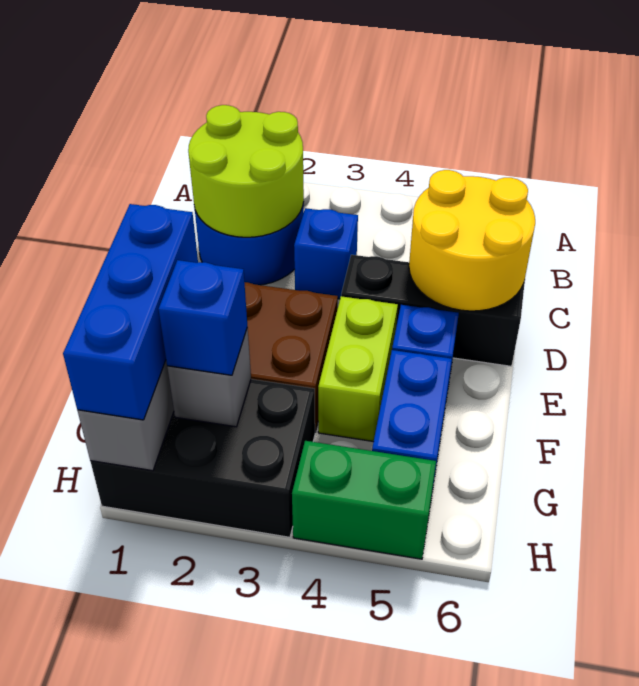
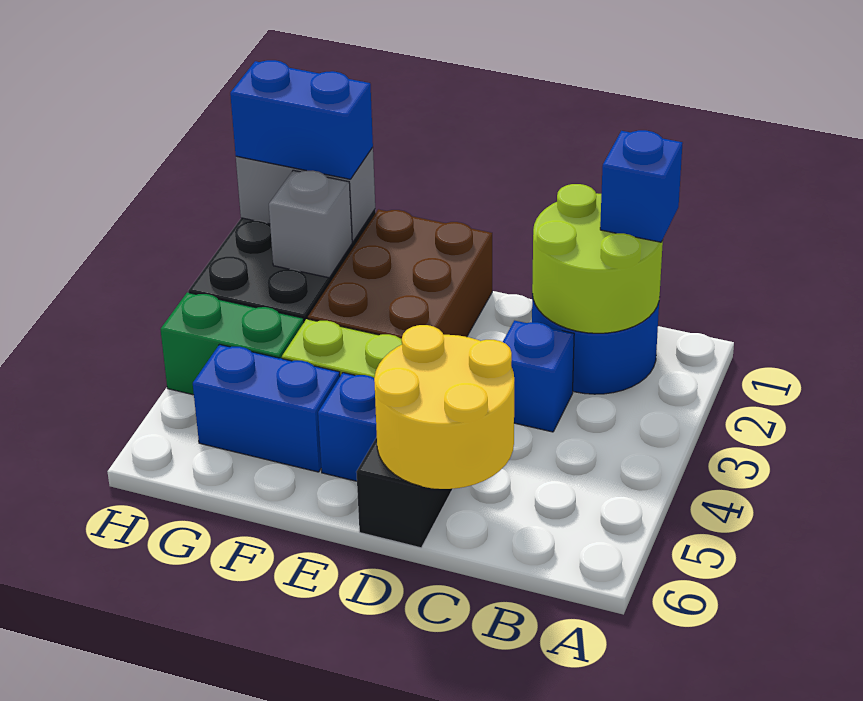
blue brick F1:H1 level 3 -> blue brick G1:H1 level 3
blue brick G2 level 3 -> blue brick B1 level 3
green brick H4:H5 level 1 -> green brick G4:H4 level 1

